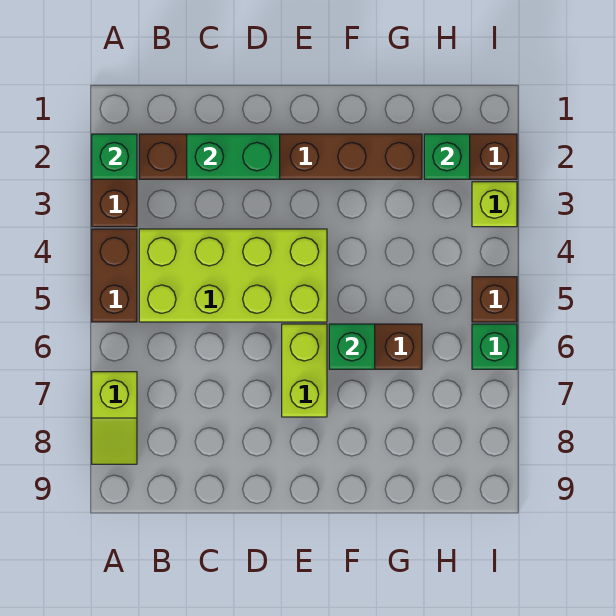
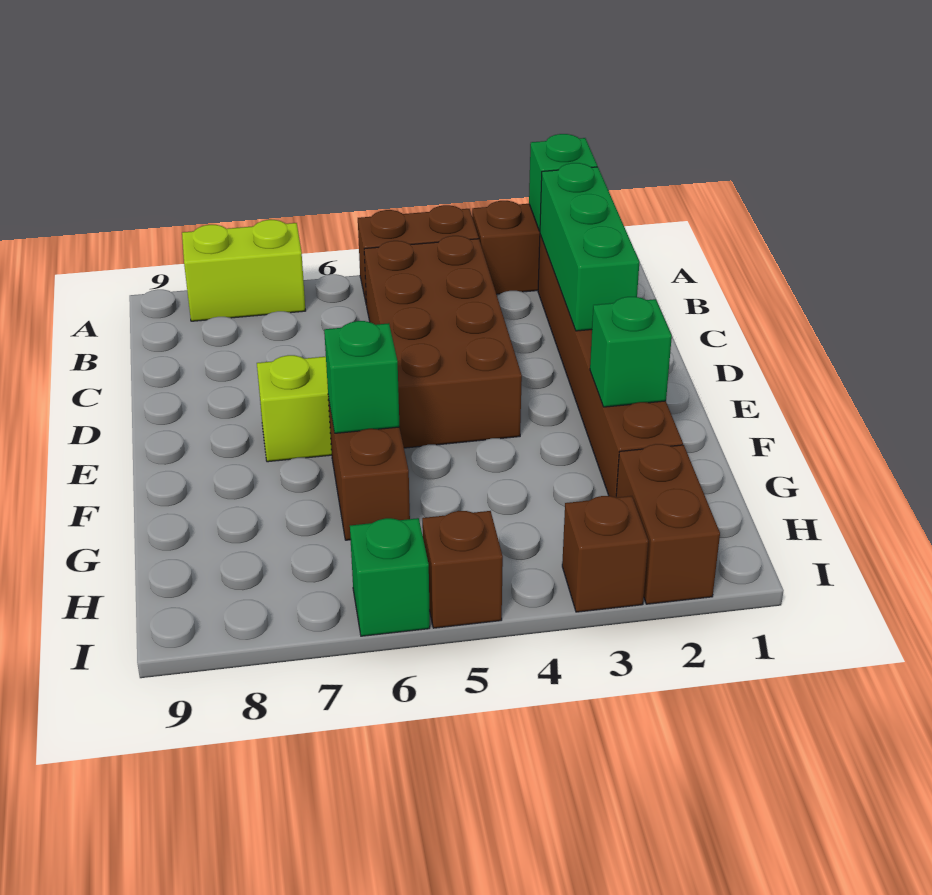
lime slope A7:A8 level 1 top 7 -> lime brick A7:A8 level 1
lime brick B4:E5 level 1 -> brown brick B4:E5 level 1
green brick C2:D2 level 2 -> green brick B2:D2 level 2
green brick H2 level 2 -> green brick F2 level 2
lime brick I3 level 1 -> brown brick I3 level 1

